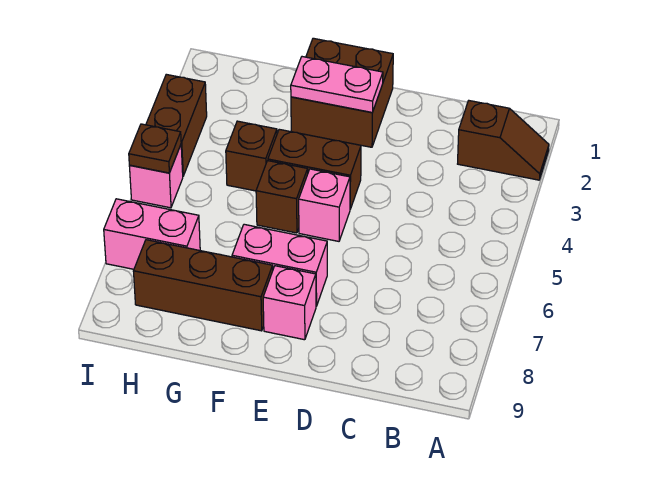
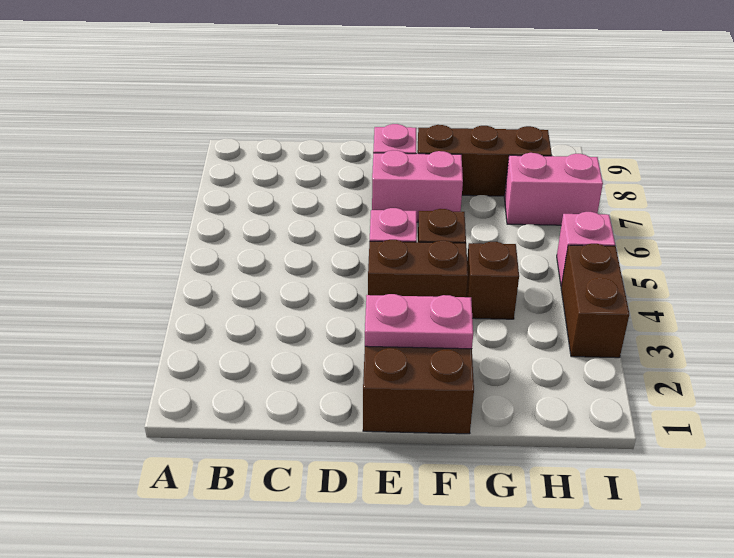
brown slope A2:B2 level 1 top B -> none
brown plate I5 level 2 -> none

